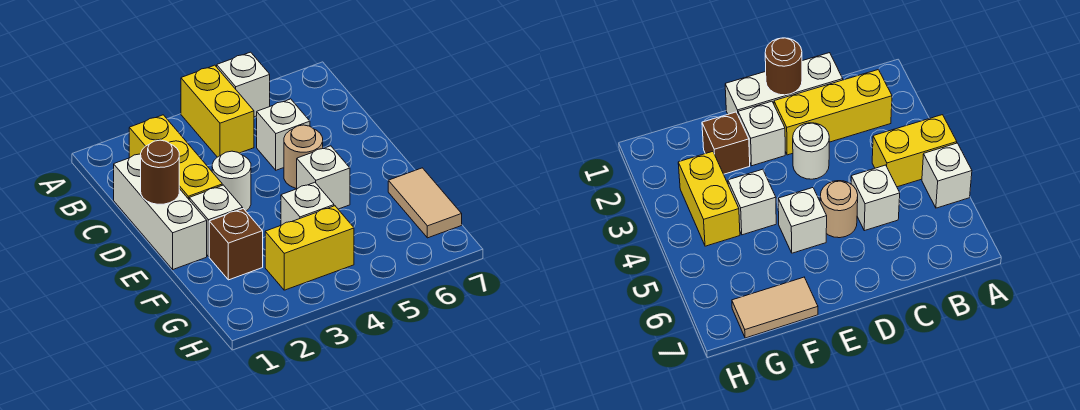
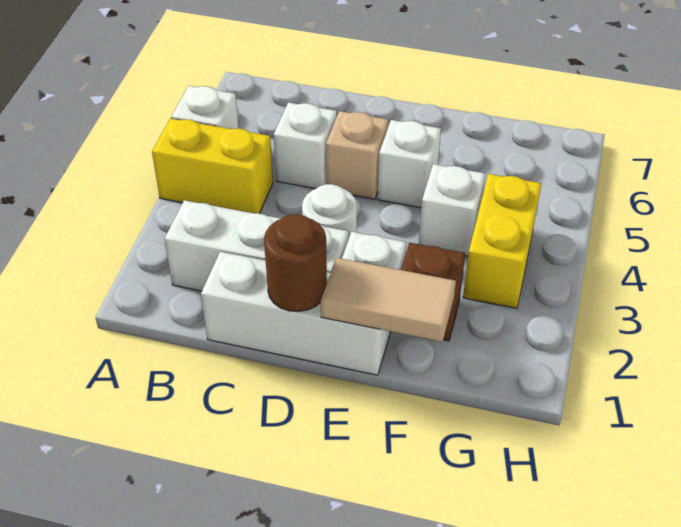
yellow brick B2:D2 level 1 -> white brick B2:D2 level 1
tan round brick D5 level 1 -> tan brick D5 level 1
tan tile F7:G7 level 1 -> tan tile E1:F1 level 2

